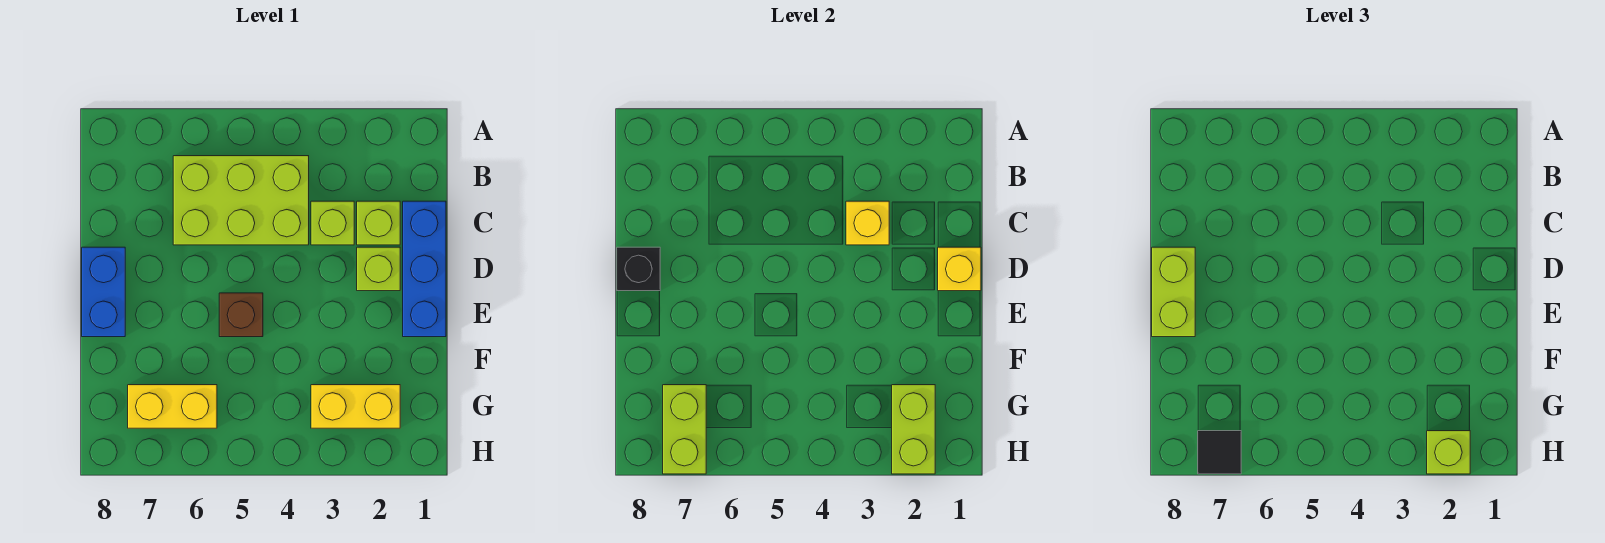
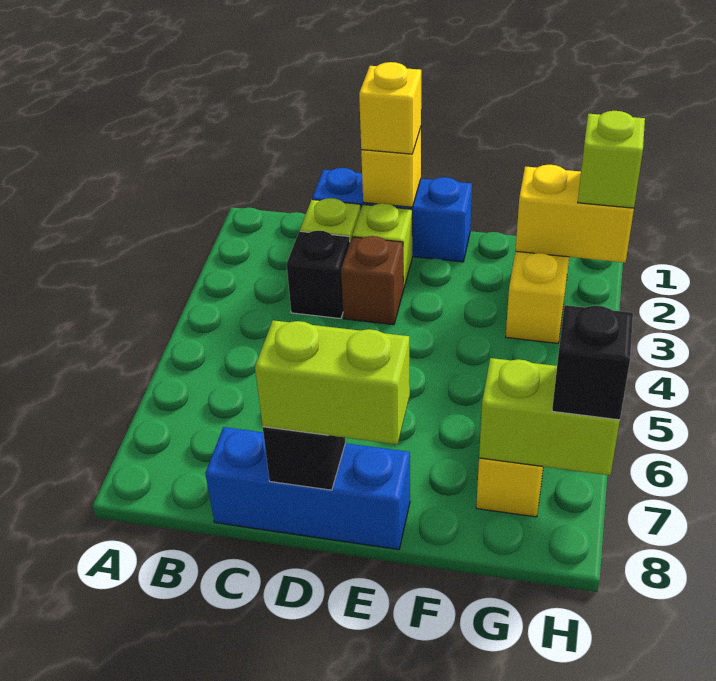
lime brick B4:C6 level 1 -> none
lime brick C3 level 1 -> black brick C3 level 1
yellow brick C3 level 2 -> yellow brick D1 level 3
blue brick D8:E8 level 1 -> blue brick C8:E8 level 1
brown brick E5 level 1 -> brown brick D3 level 1
lime brick G2:H2 level 2 -> yellow brick G2:H2 level 2
black tile H7 level 3 -> black brick H7 level 3

